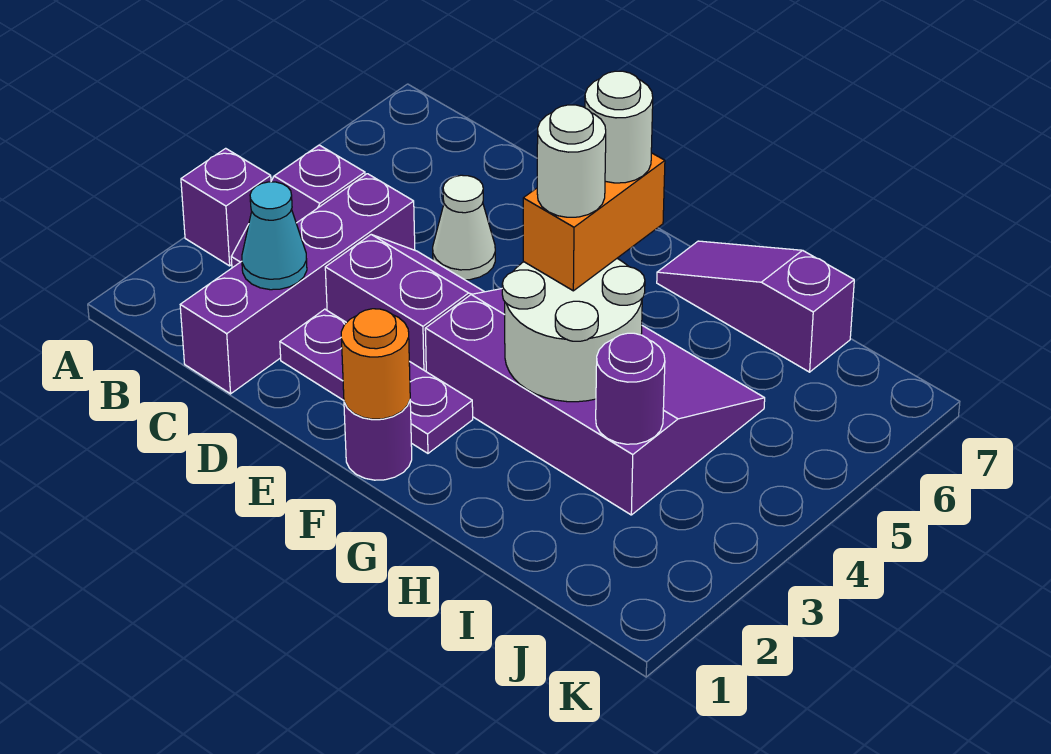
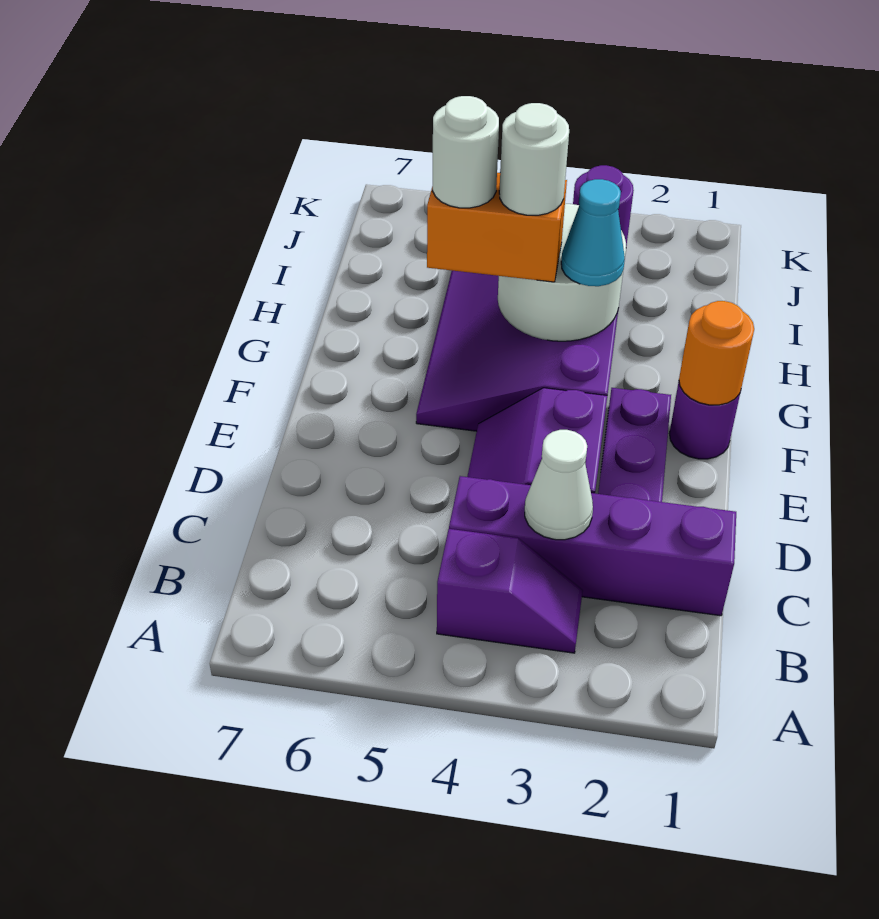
purple brick A3 level 1 -> none
cyan cone C2 level 2 -> cyan cone G3 level 3
white cone D5 level 1 -> white cone C3 level 2
purple slope G7:I7 level 1 top I -> none

